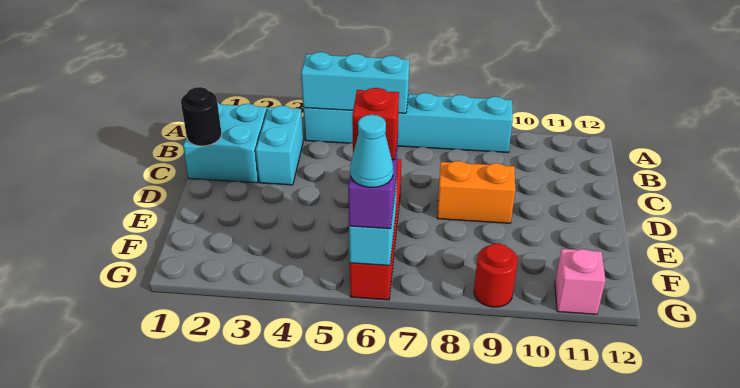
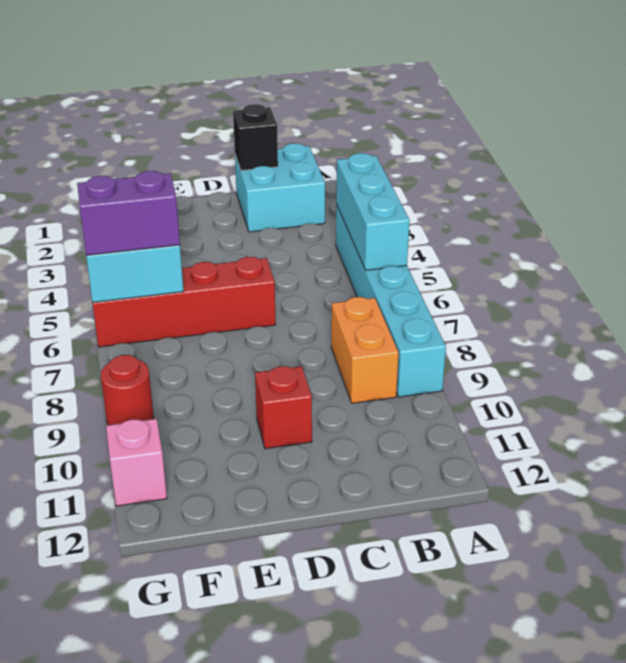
cyan brick B3:C3 level 1 -> none
black round brick C1 level 2 -> black brick C1 level 2
orange brick D8:D9 level 1 -> orange brick B8:B9 level 1
red brick F6 level 4 -> red brick D10 level 1
cyan cone G6 level 4 -> none

